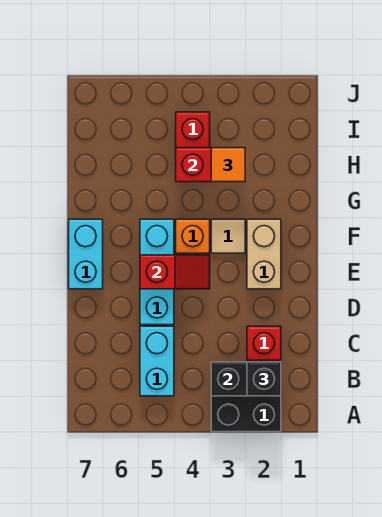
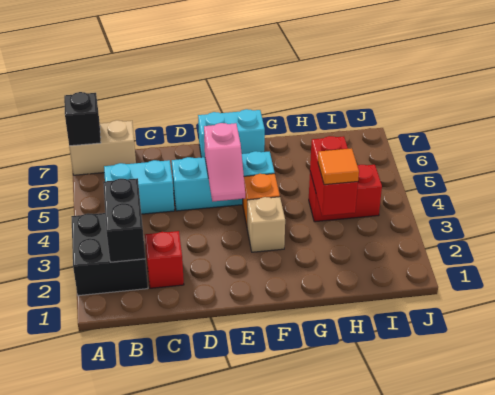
black brick B2 level 3 -> black brick A7 level 2
tan brick E2:F2 level 1 -> tan brick A7:B7 level 1
red slope E4:E5 level 2 top 5 -> pink slope E4:E5 level 2 top 5
tan tile F3 level 1 -> tan brick F3 level 1

